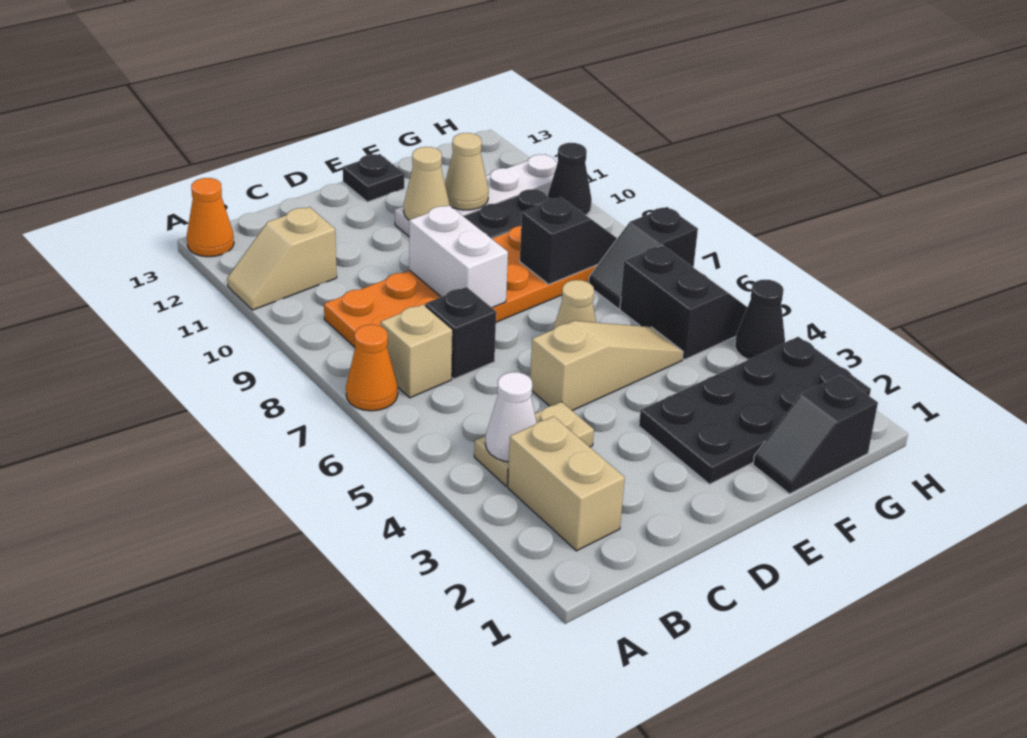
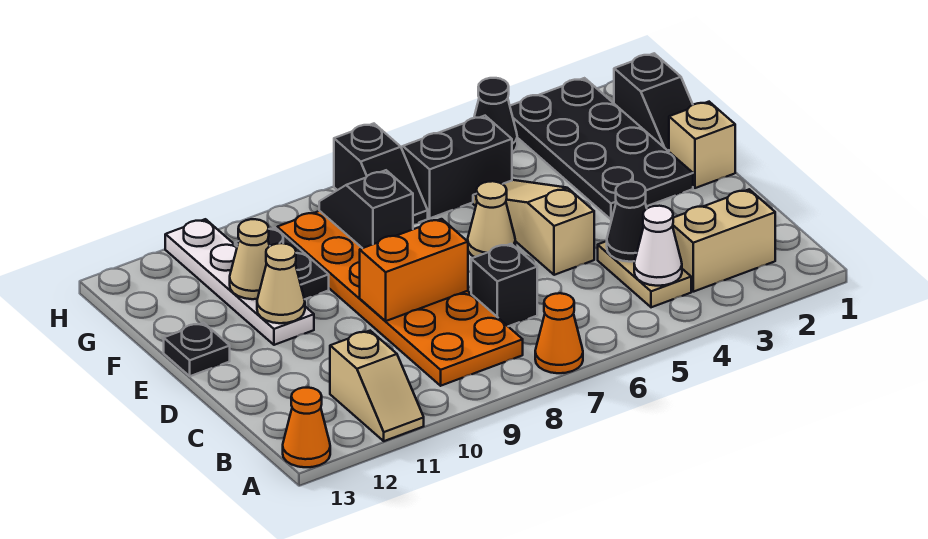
tan brick B7 level 1 -> tan brick E1 level 1
white brick D8:D9 level 2 -> orange brick D8:D9 level 2
black cone H10 level 1 -> black cone C4 level 2

